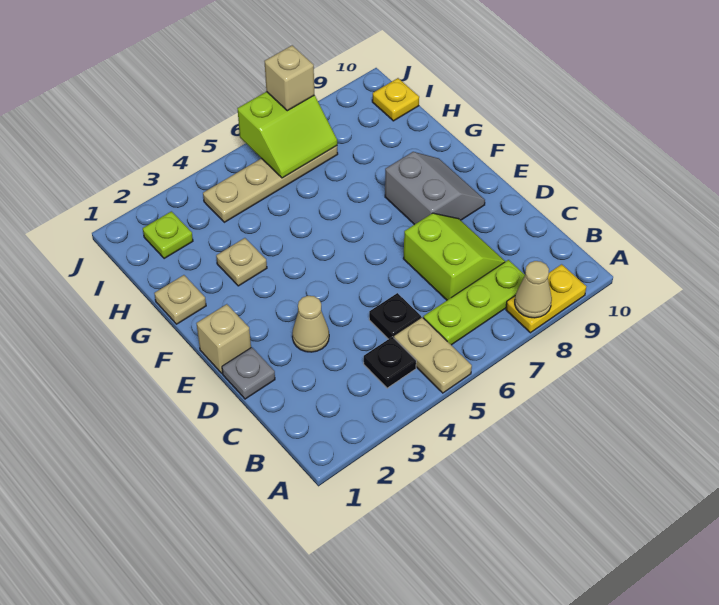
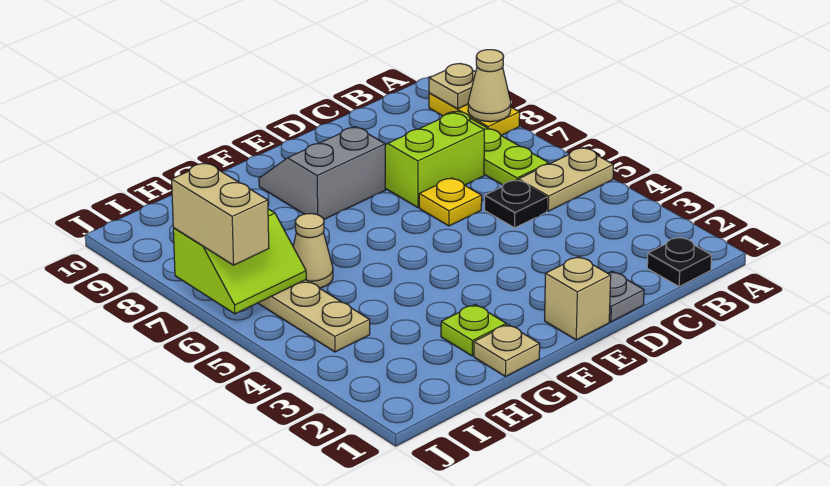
black plate B4 level 1 -> black plate B1 level 1
tan cone D3 level 1 -> tan cone H6 level 1
tan plate G3 level 1 -> tan plate A9 level 2
lime plate I2 level 1 -> lime plate G2 level 1
lime slope I6:J7 level 2 top J -> lime slope I6:J7 level 2 top 7
yellow plate I10 level 1 -> yellow plate D6 level 1
tan brick J7 level 3 -> tan brick J6:J7 level 3

